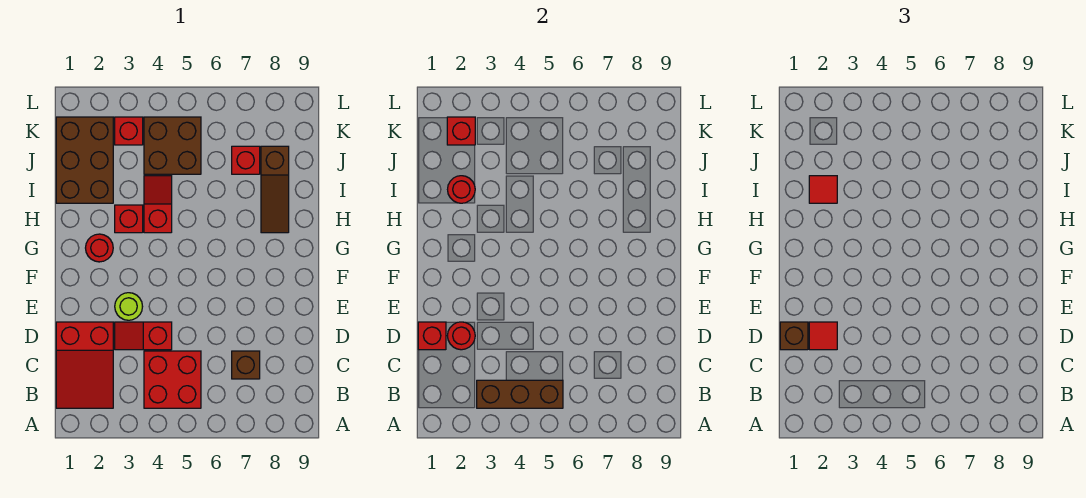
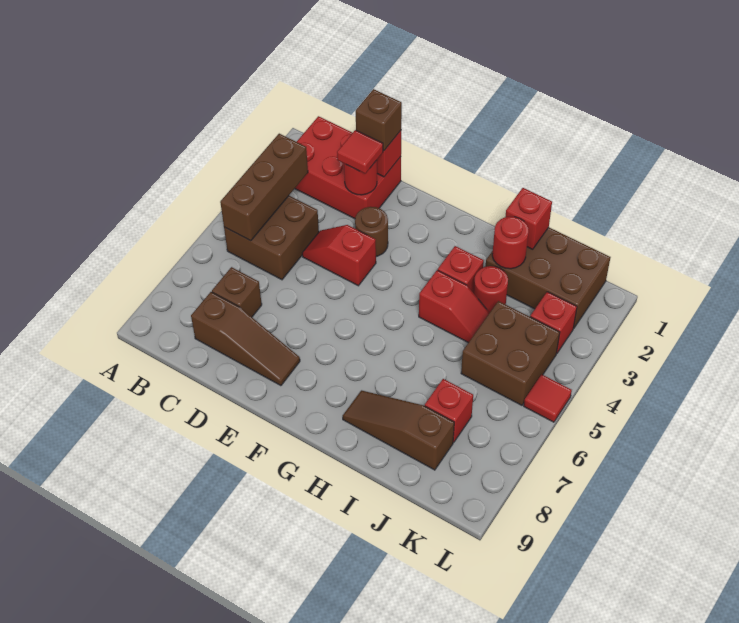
red slope B1:D2 level 1 top D -> red brick B1:D2 level 1
red brick B4:C5 level 1 -> brown brick B4:C5 level 1
none -> brown slope C8:E8 level 1 top C
red slope D3:D4 level 1 top 4 -> red slope D4:E4 level 1 top E
lime round brick E3 level 1 -> brown round brick E3 level 1
red round brick G2 level 1 -> red round brick I3 level 1
red tile I2 level 3 -> red tile L5 level 1
red brick K2 level 2 -> red brick I1 level 2

